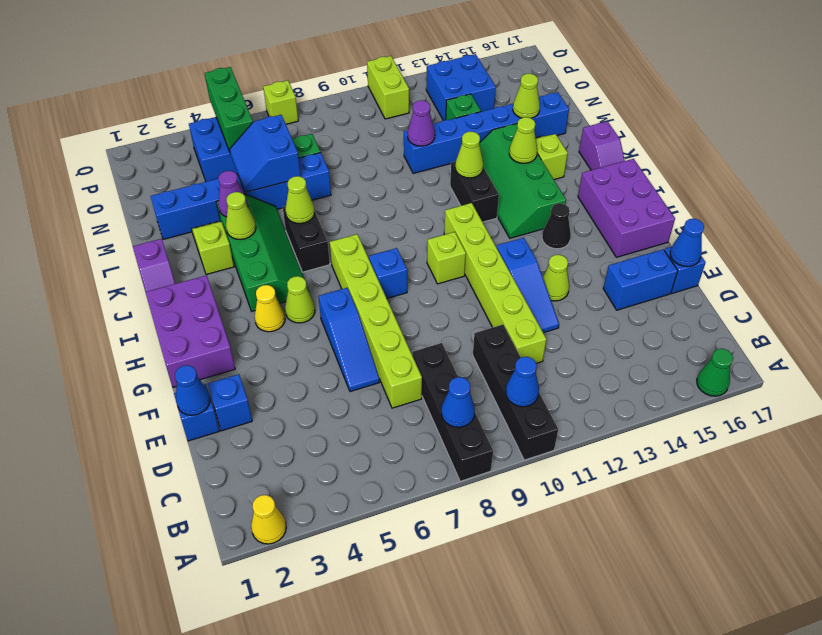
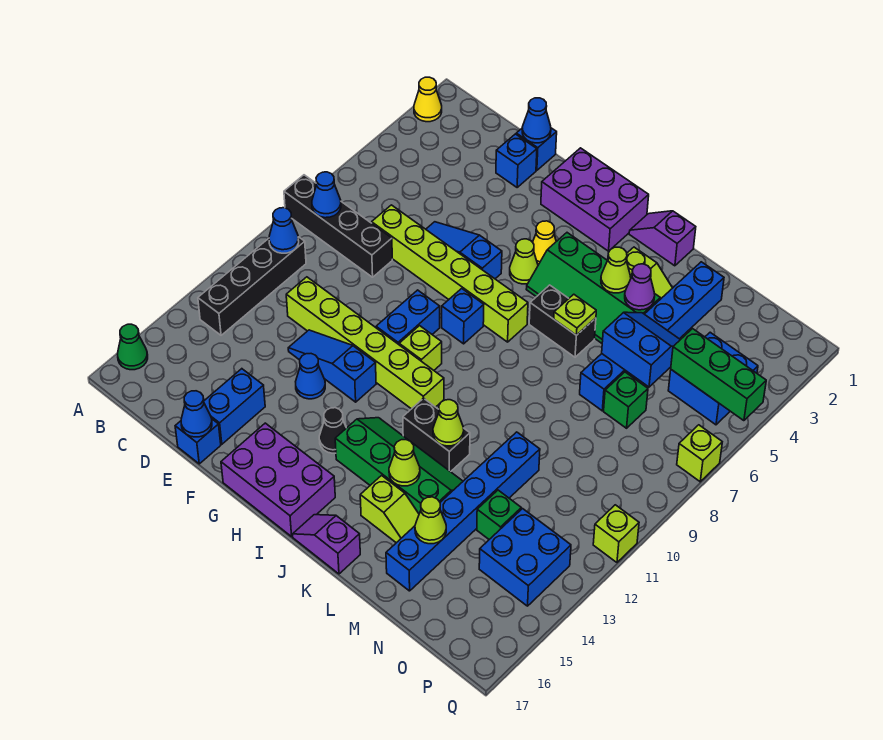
black brick A10:D10 level 1 -> black brick B10:B13 level 1
lime cone F13 level 1 -> blue cone F13 level 1
none -> blue brick G9:G10 level 1
lime cone K6 level 2 -> lime plate K6 level 2
purple cone M11 level 2 -> none
lime brick P11:Q11 level 1 -> lime brick Q11 level 1

